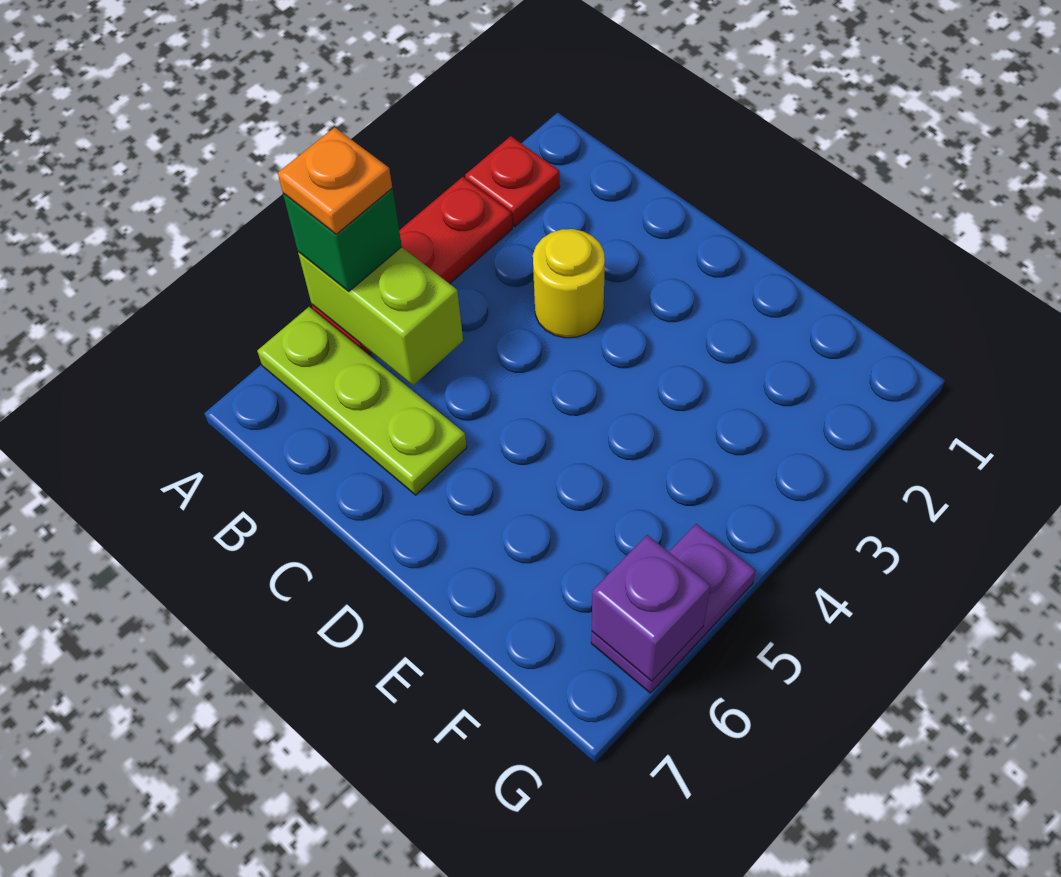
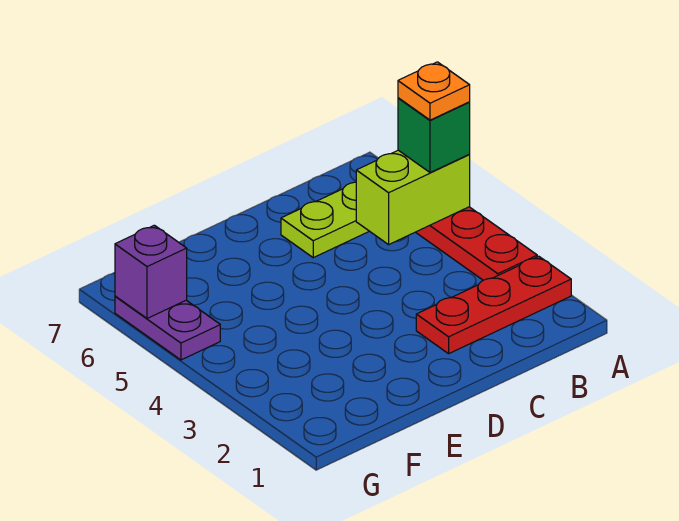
red plate A2 level 1 -> red plate A2:C2 level 1
yellow round brick C3 level 1 -> none

